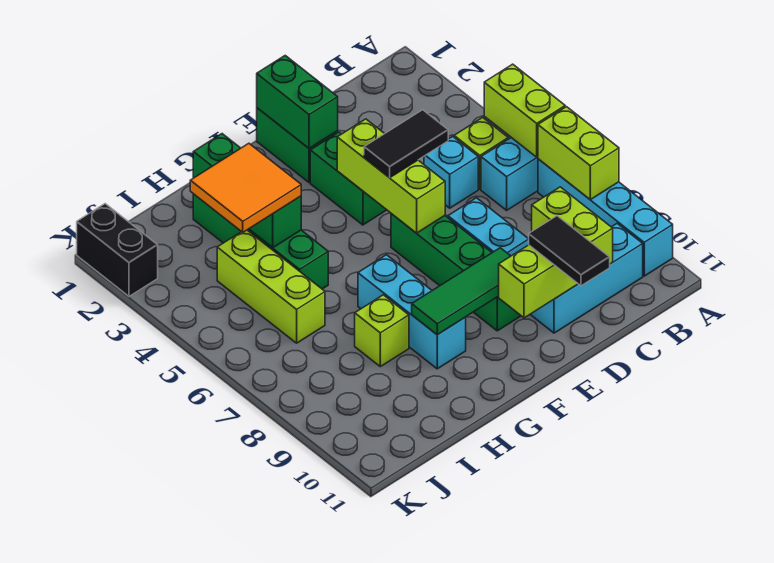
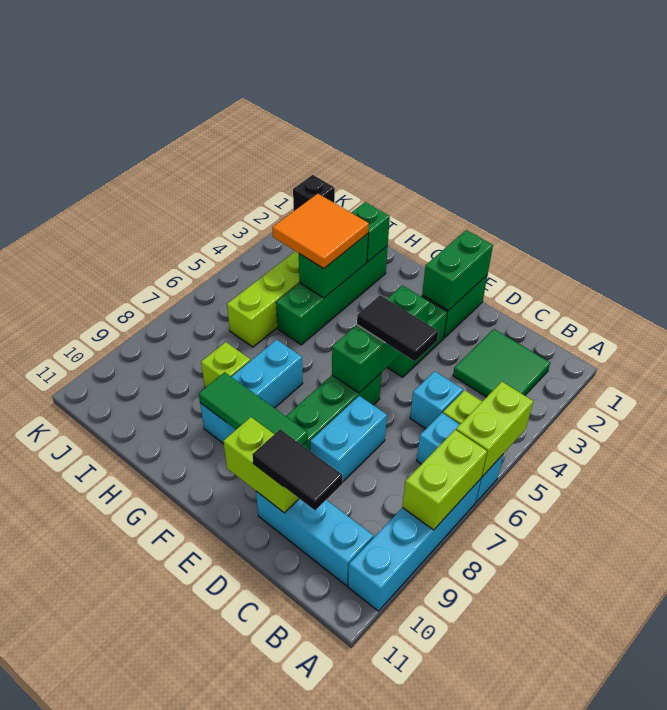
none -> green tile B2:C3 level 1
lime brick C9:C10 level 2 -> none
black tile D10:D11 level 3 -> black tile C10:D10 level 3
lime brick E4:E6 level 2 -> green brick E4:E6 level 2
black brick K1:K2 level 1 -> black brick K1 level 1

